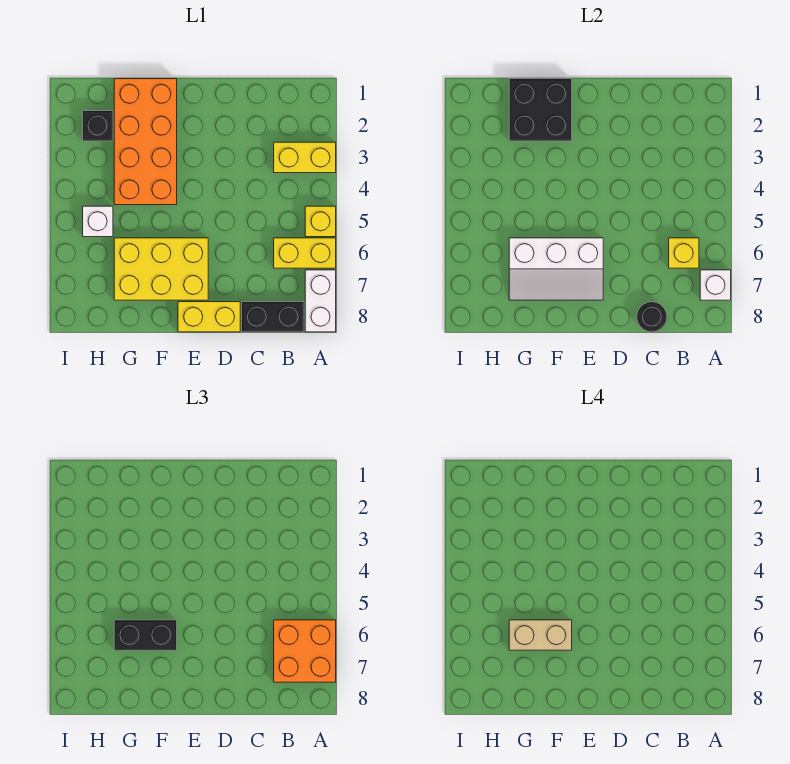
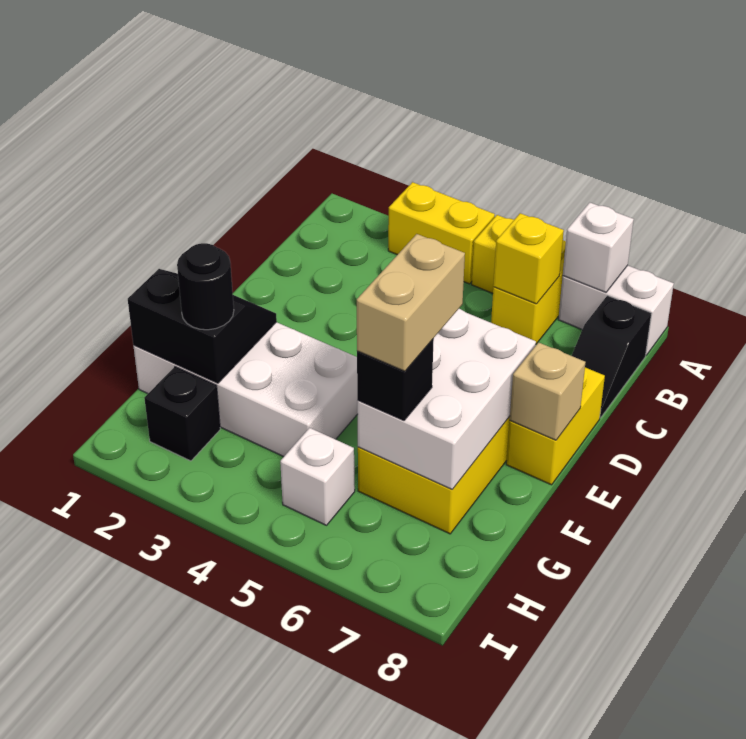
yellow brick A3:B3 level 1 -> yellow brick A3:A4 level 1
orange brick A6:B7 level 3 -> none
black brick B8:C8 level 1 -> black slope B8:C8 level 1 top B
black round brick C8 level 2 -> black round brick G2 level 3
white slope E6:G7 level 2 top 6 -> white brick E6:G7 level 2
none -> tan brick E8 level 2
orange brick F1:G4 level 1 -> white brick F1:G4 level 1
black brick F1:G2 level 2 -> black slope F1:G2 level 2 top G
black brick F6:G6 level 3 -> black brick G6 level 3

